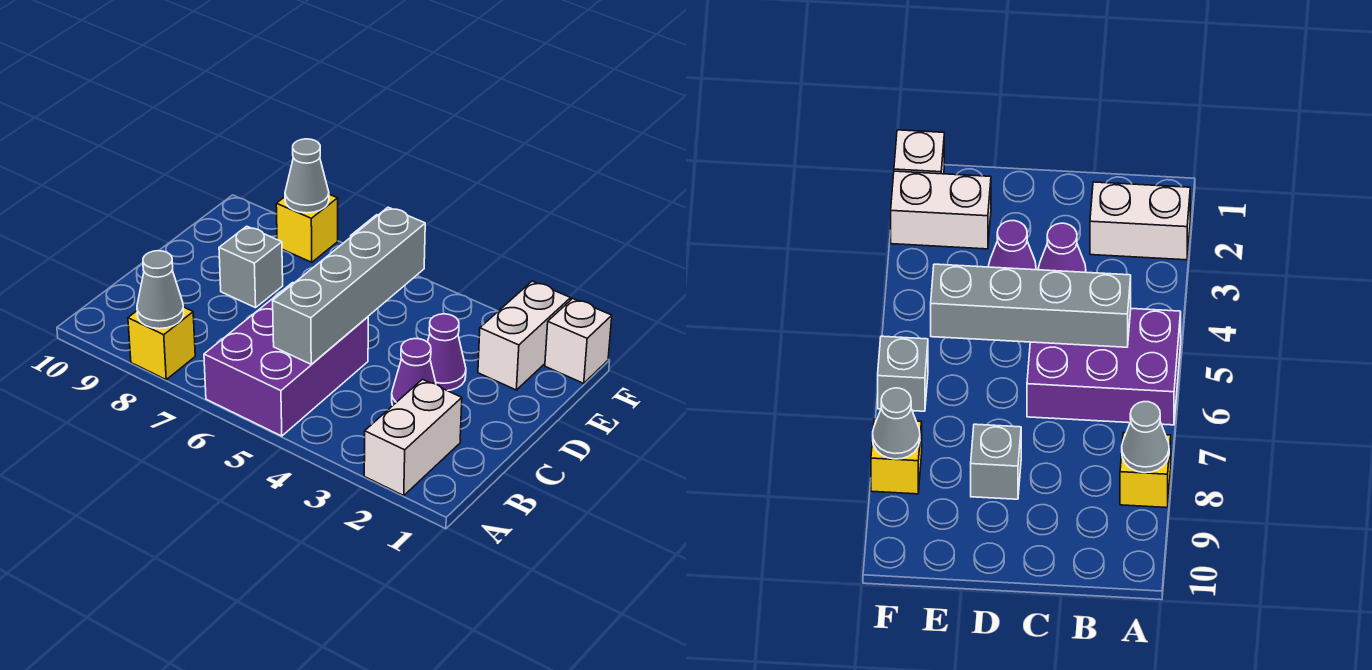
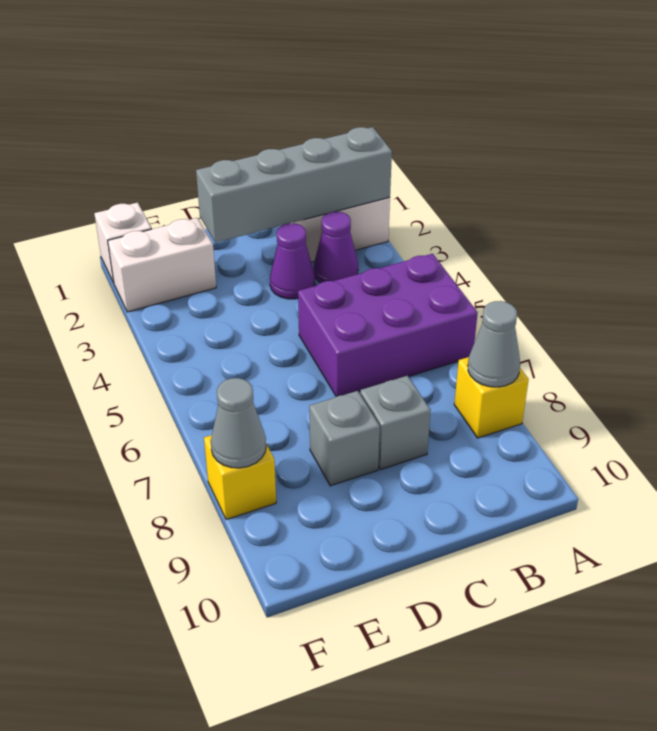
grey brick B5:E5 level 2 -> grey brick A2:D2 level 2
purple cone D3 level 1 -> purple cone B3 level 1
grey brick F6 level 1 -> grey brick C8 level 1

